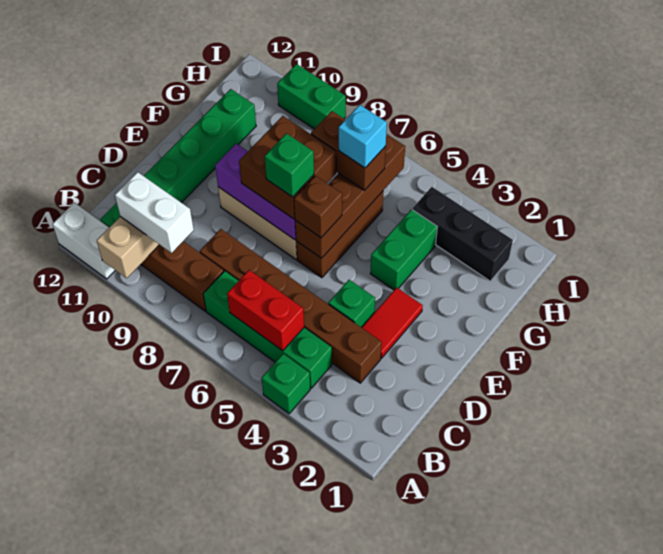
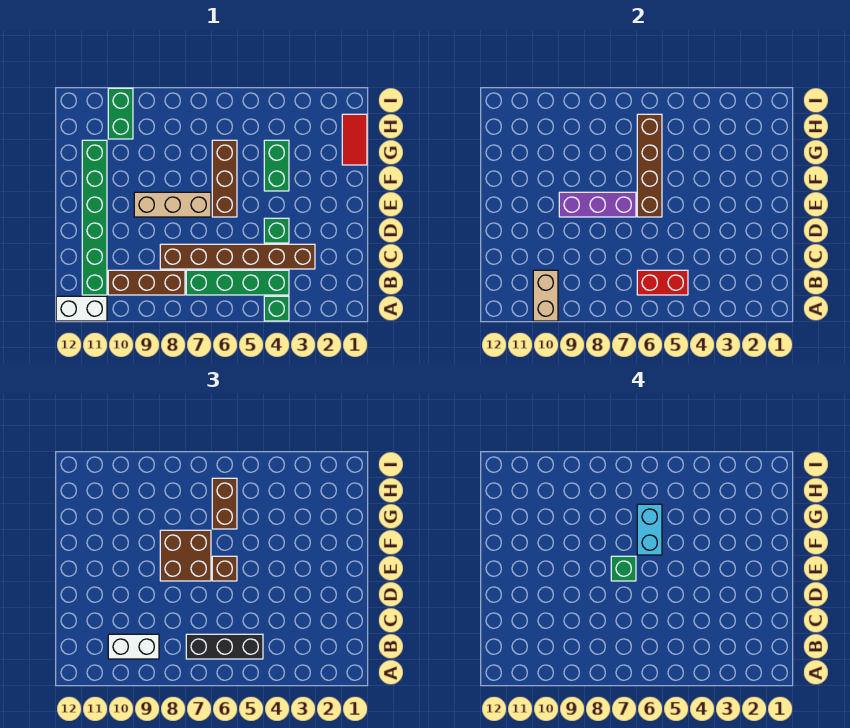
red tile D3:E3 level 1 -> red tile G1:H1 level 1
brown brick G6:G7 level 3 -> brown brick G6:H6 level 3
cyan brick G6 level 4 -> cyan brick F6:G6 level 4
black brick H2:H4 level 1 -> black brick B5:B7 level 3
green brick I9:I10 level 1 -> green brick H10:I10 level 1

